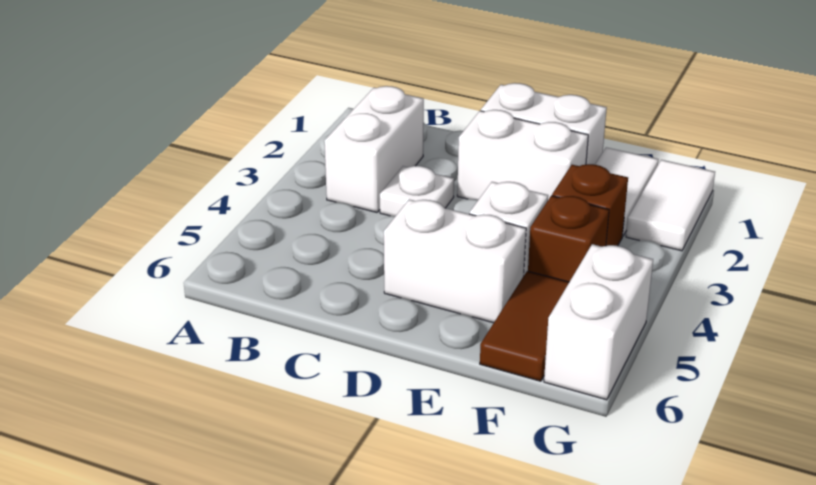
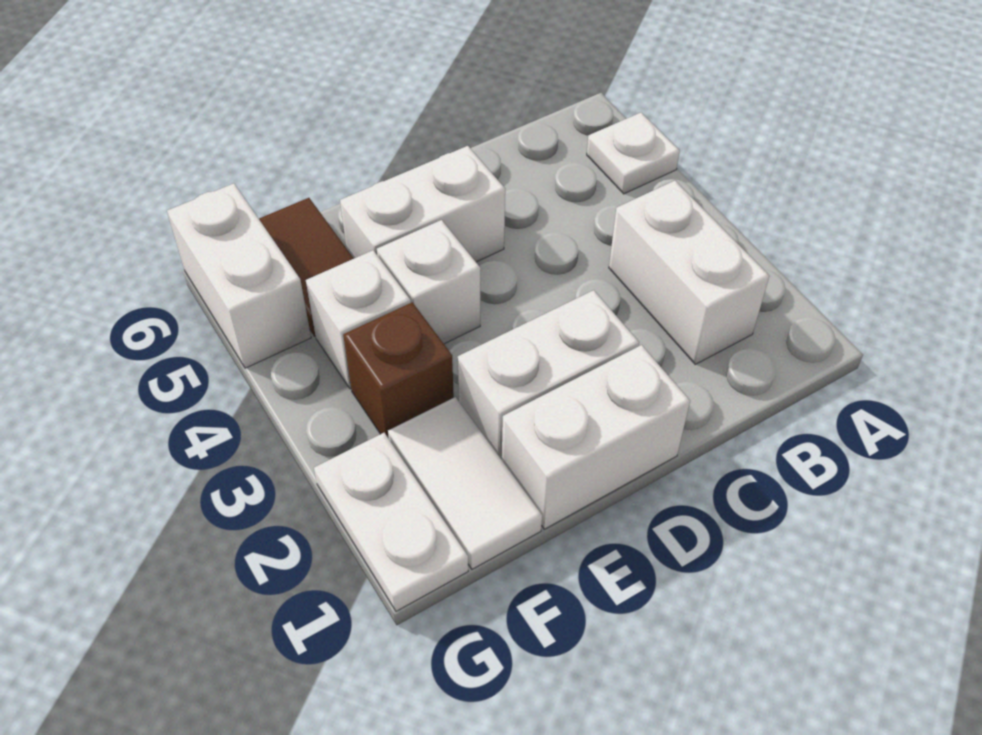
white plate C3 level 1 -> white plate A5 level 1
brown brick F4 level 1 -> white brick F4 level 1
white tile G1:G2 level 1 -> white plate G1:G2 level 1

